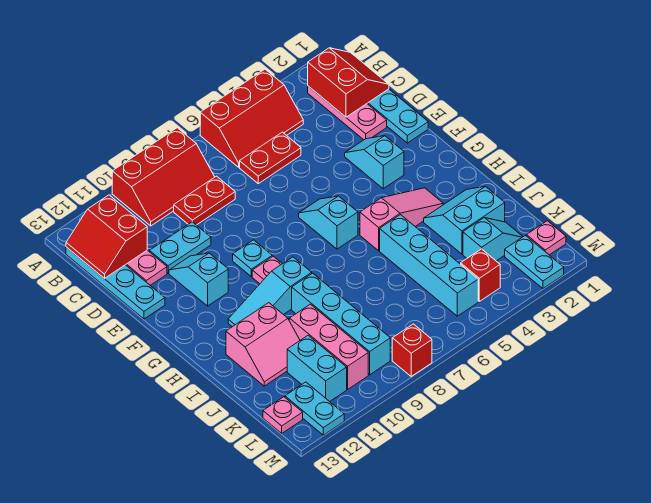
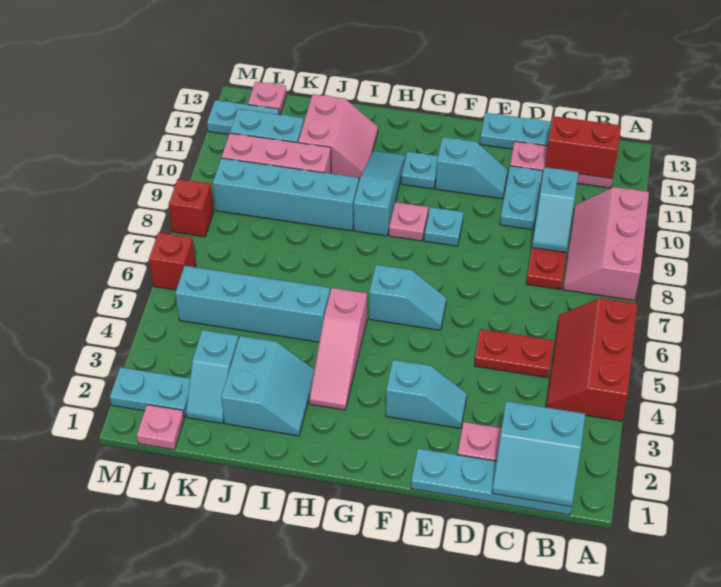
red slope A8:B10 level 1 top A -> pink slope A8:B10 level 1 top A
red slope B1:C2 level 2 top 2 -> cyan slope B1:C2 level 2 top 2
red plate C5:C6 level 1 -> red plate C5:D5 level 1
none -> cyan slope C9:C10 level 2 top 10
none -> cyan plate G11 level 1
pink slope I11:J12 level 1 top I -> pink slope I11:J12 level 1 top J
red brick L4 level 1 -> red brick M6 level 1

